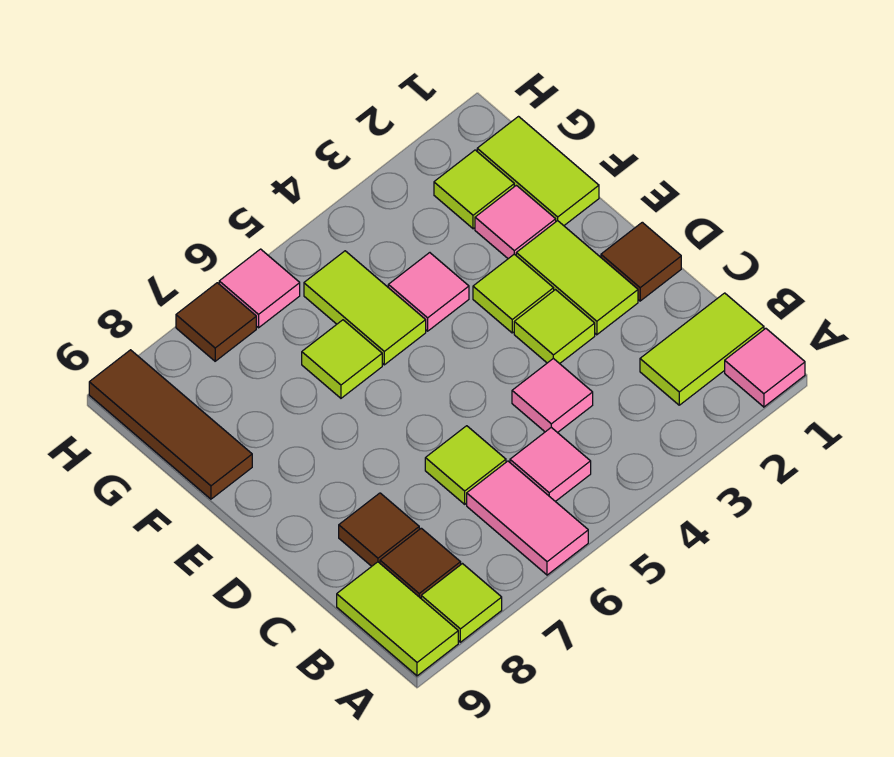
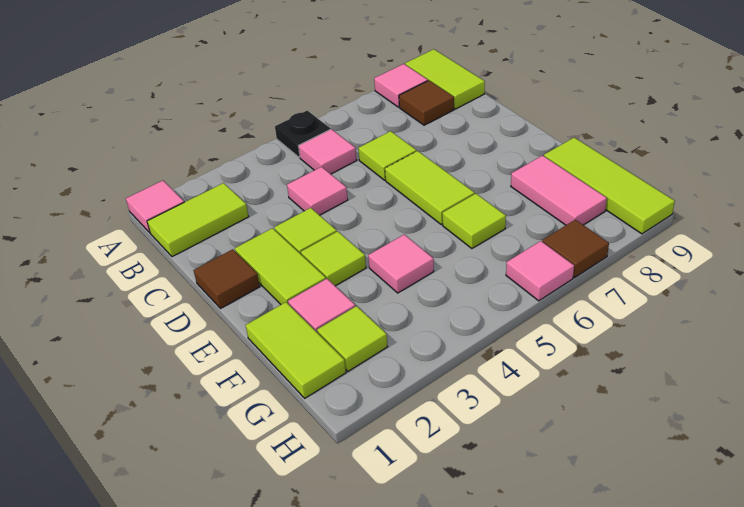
none -> black plate A5 level 1
pink tile A6:B6 level 1 -> pink tile F8:G8 level 1
lime tile A8 level 1 -> pink tile A8 level 1
brown tile C8 level 1 -> none
lime tile F5:G5 level 1 -> lime tile D6:E6 level 1
brown tile F9:H9 level 1 -> lime tile F9:H9 level 1

